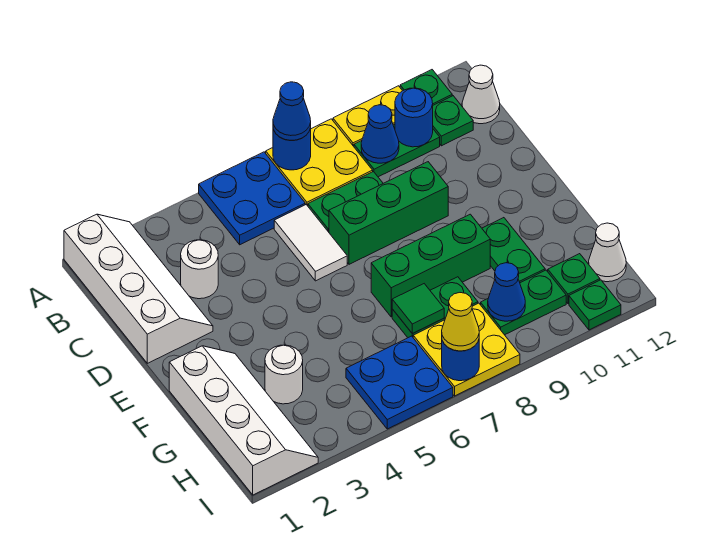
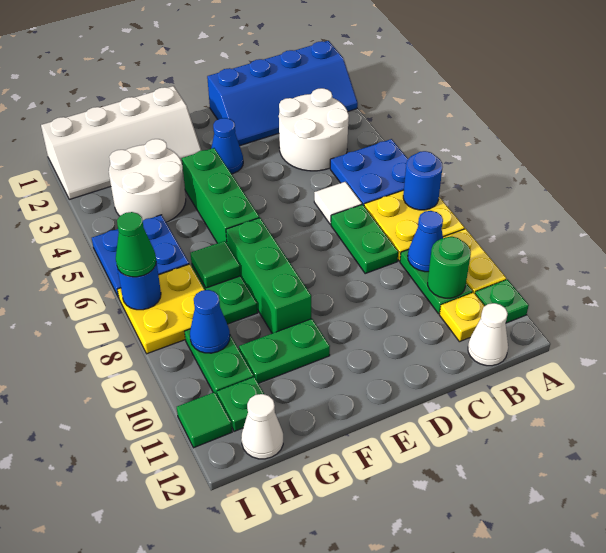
white slope A1:D2 level 1 top 1 -> blue slope A1:D2 level 1 top 1
blue cone A7 level 3 -> blue cone E3 level 1
blue round brick B10 level 2 -> green round brick B10 level 2
green plate B11 level 1 -> yellow plate B11 level 1
white round brick C3 level 1 -> white round brick B3:C4 level 1
white tile C6:D6 level 1 -> white tile C6 level 1
green brick D7:D9 level 1 -> green brick F4:F6 level 1
white round brick G3 level 1 -> white round brick G3:H4 level 1
yellow cone I7 level 3 -> green cone I7 level 3
green plate I11 level 1 -> green tile I11 level 1

